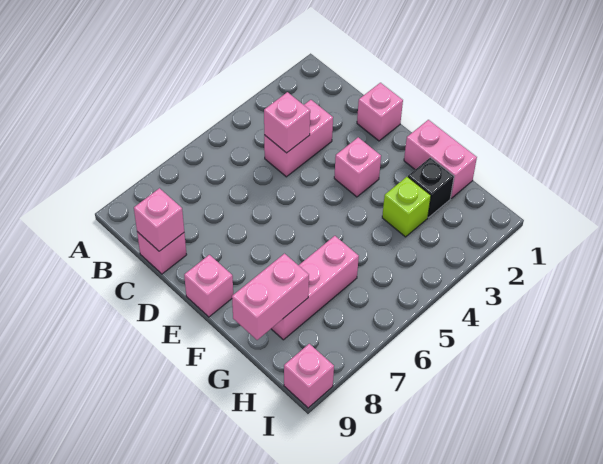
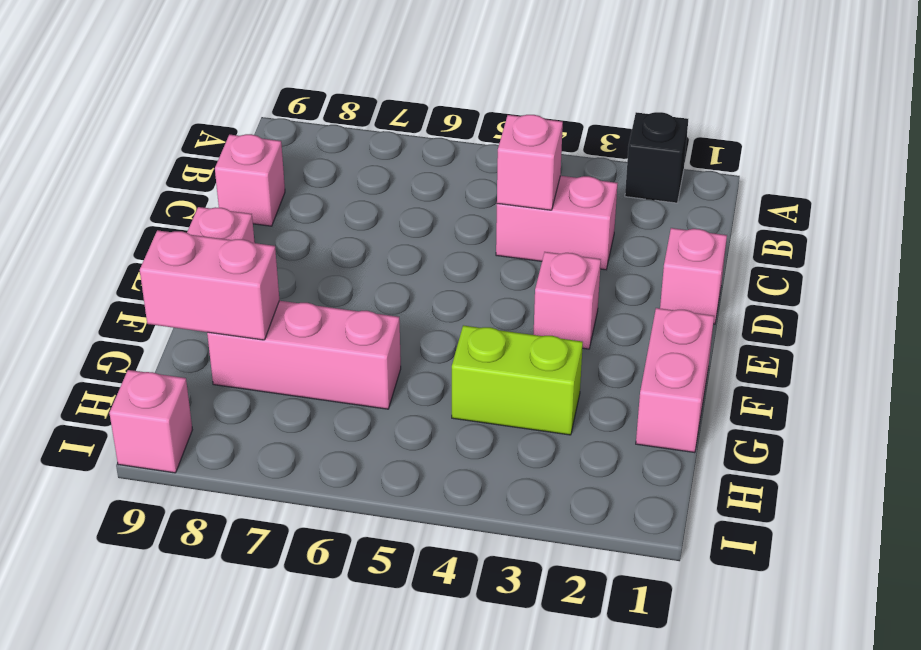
pink brick C9 level 2 -> none
black brick G2 level 1 -> black brick A2 level 1
lime brick G3 level 1 -> lime brick G3:G4 level 1

